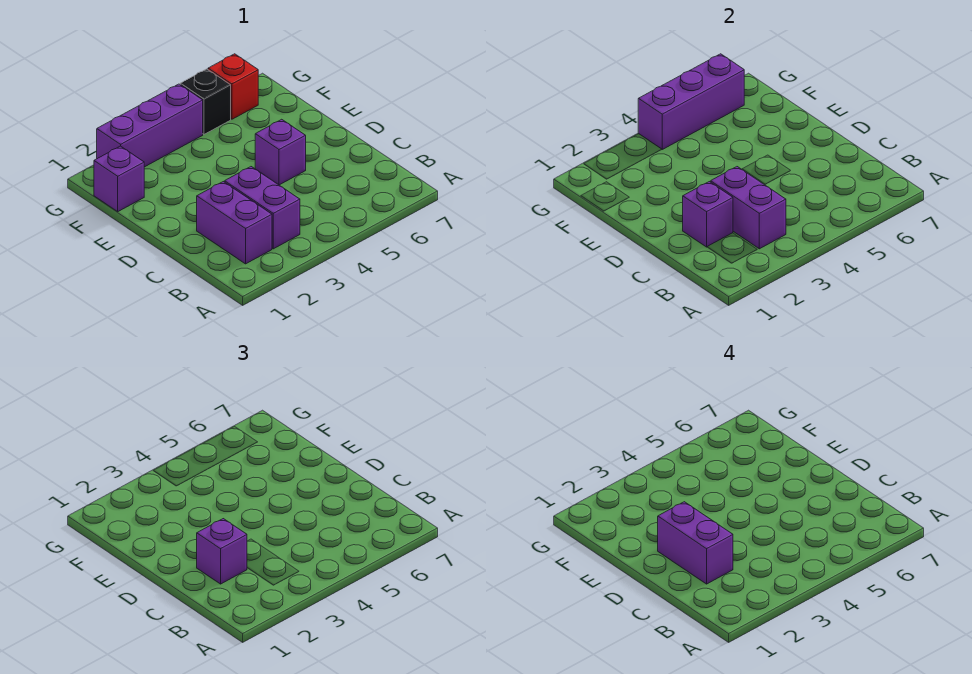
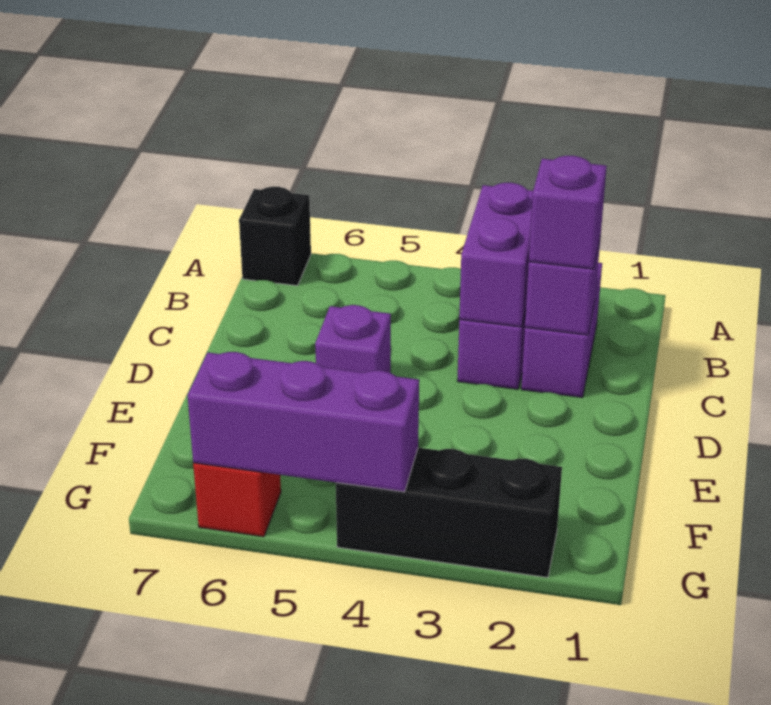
purple brick C2:D2 level 4 -> none
purple brick F1 level 1 -> none
purple brick G2:G4 level 1 -> black brick G2:G4 level 1
black brick G5 level 1 -> black brick A7 level 1

